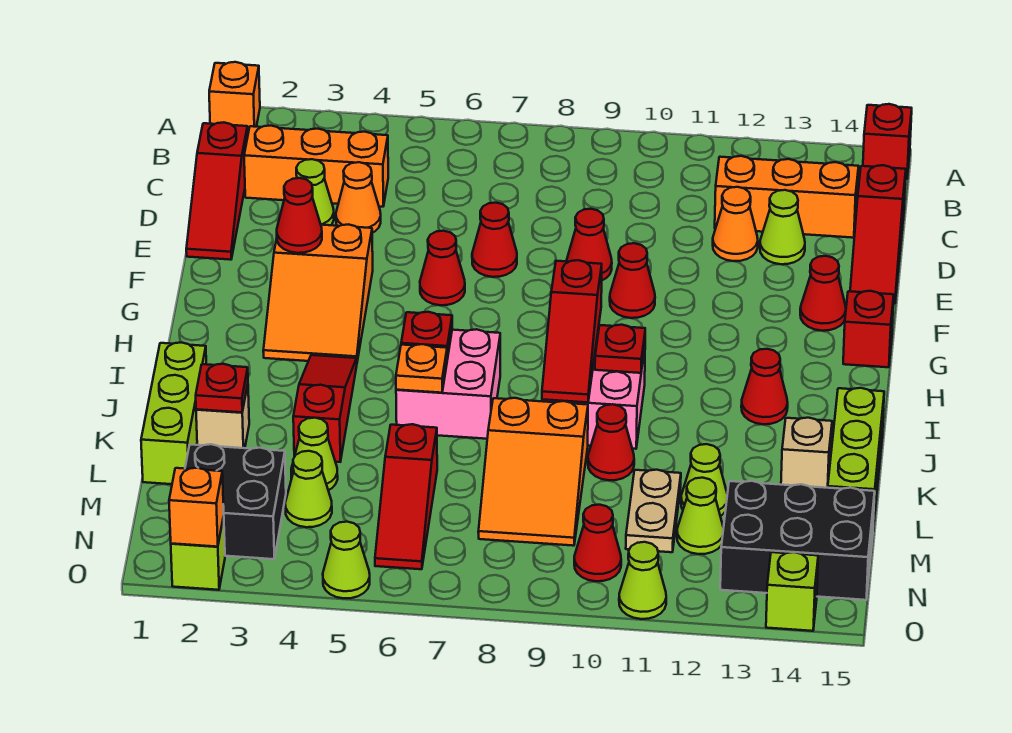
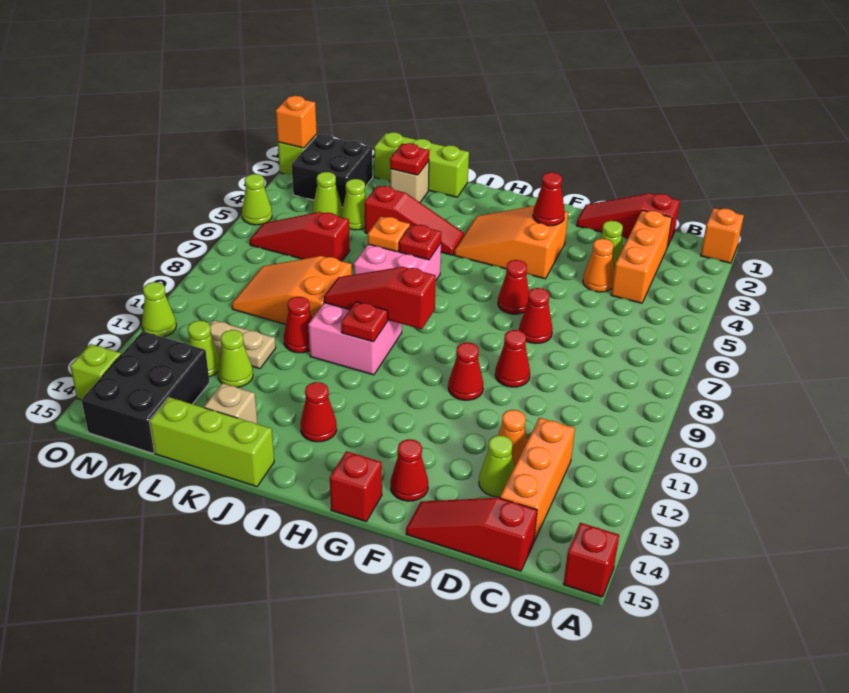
red cone N10 level 1 -> none

